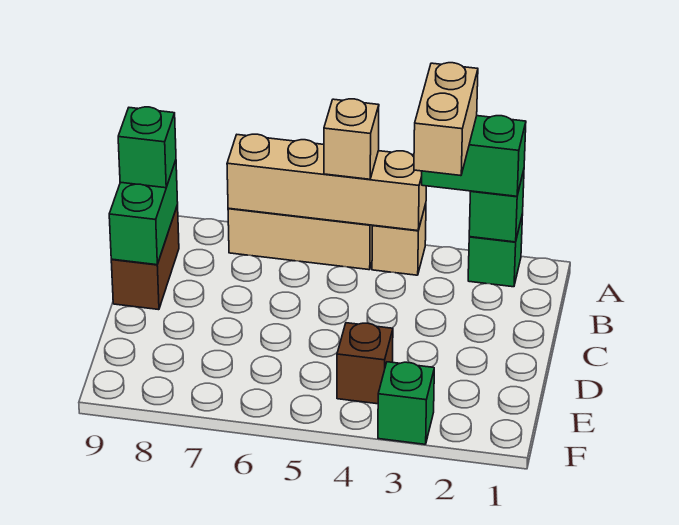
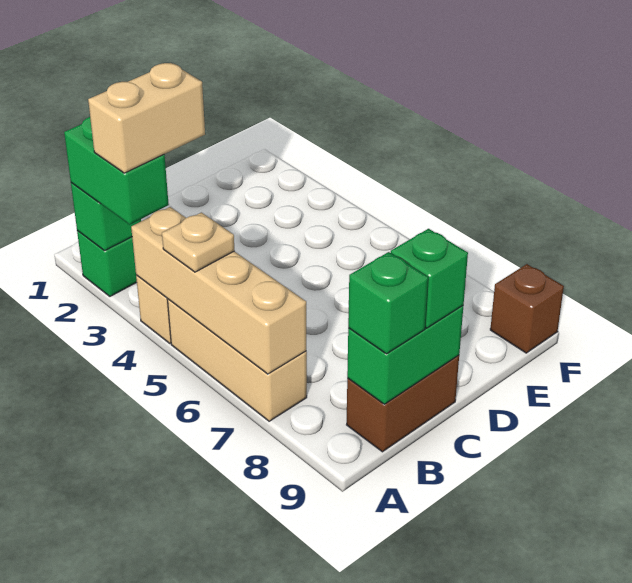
tan brick A5 level 3 -> tan plate A5 level 3
brown brick E4 level 1 -> brown brick F9 level 1
green brick F3 level 1 -> green brick C9 level 3

